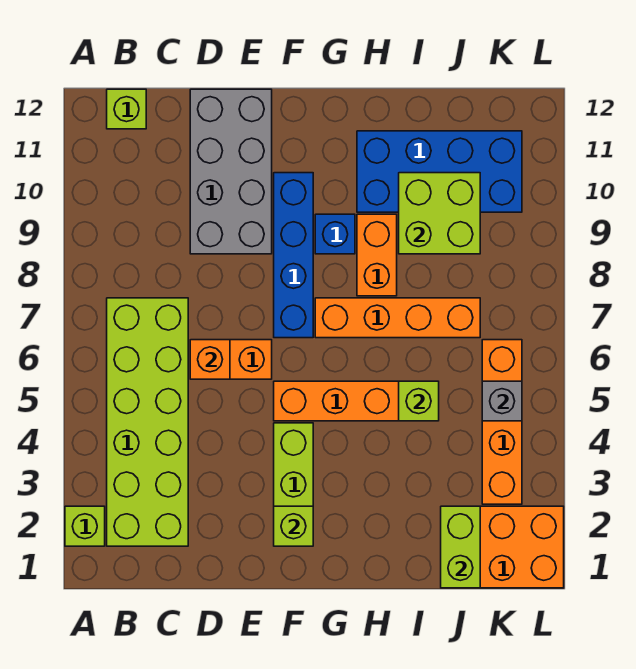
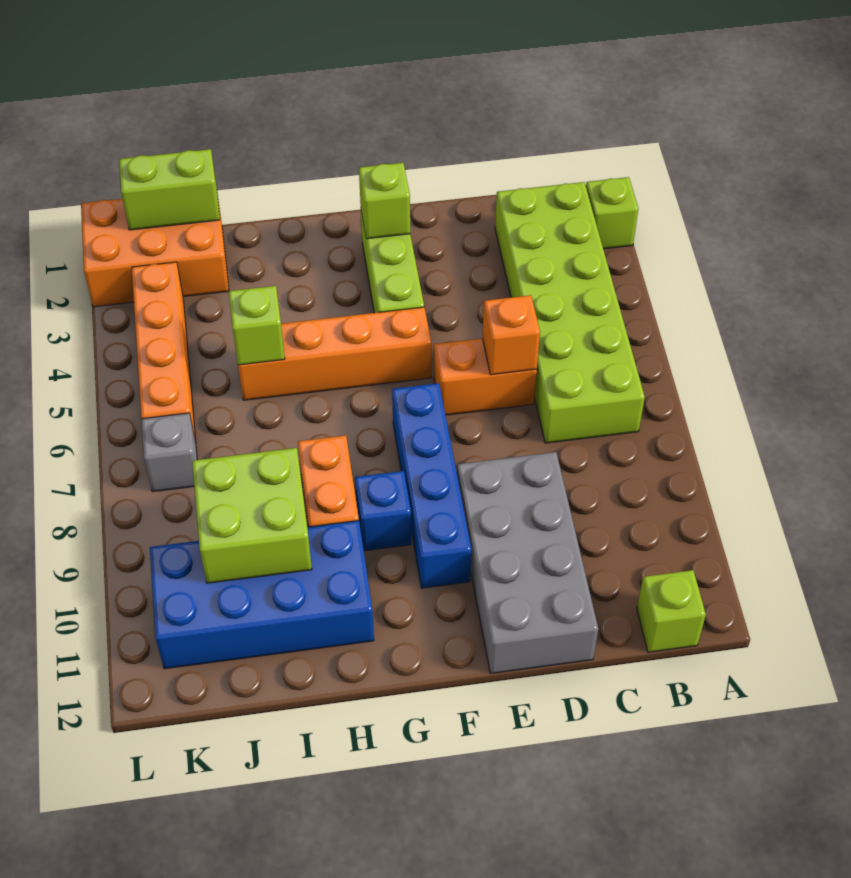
orange brick G7:J7 level 1 -> none
lime brick J1:J2 level 2 -> lime brick J1:K1 level 2
grey brick K5 level 2 -> grey brick K7 level 1

